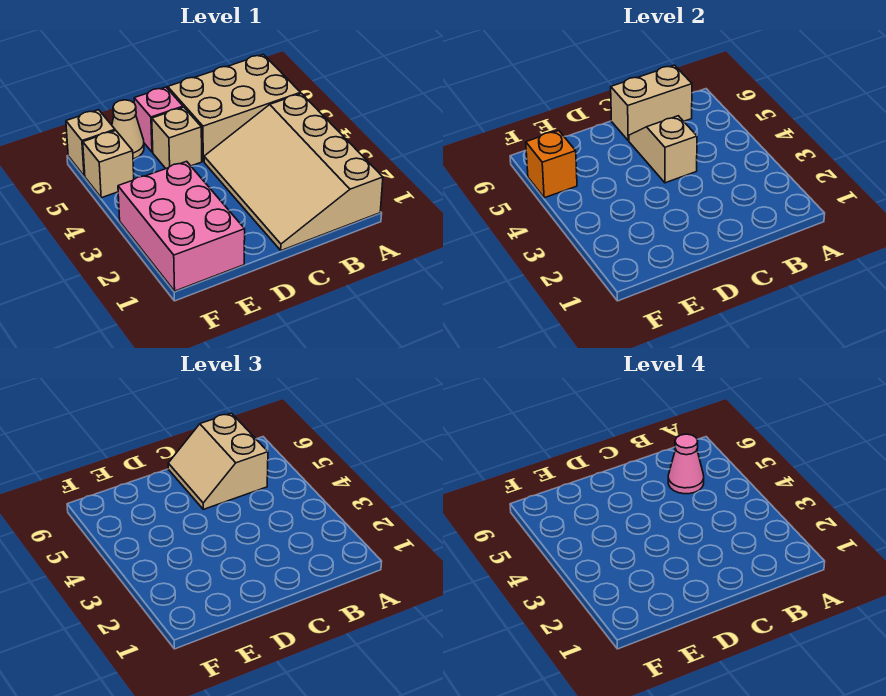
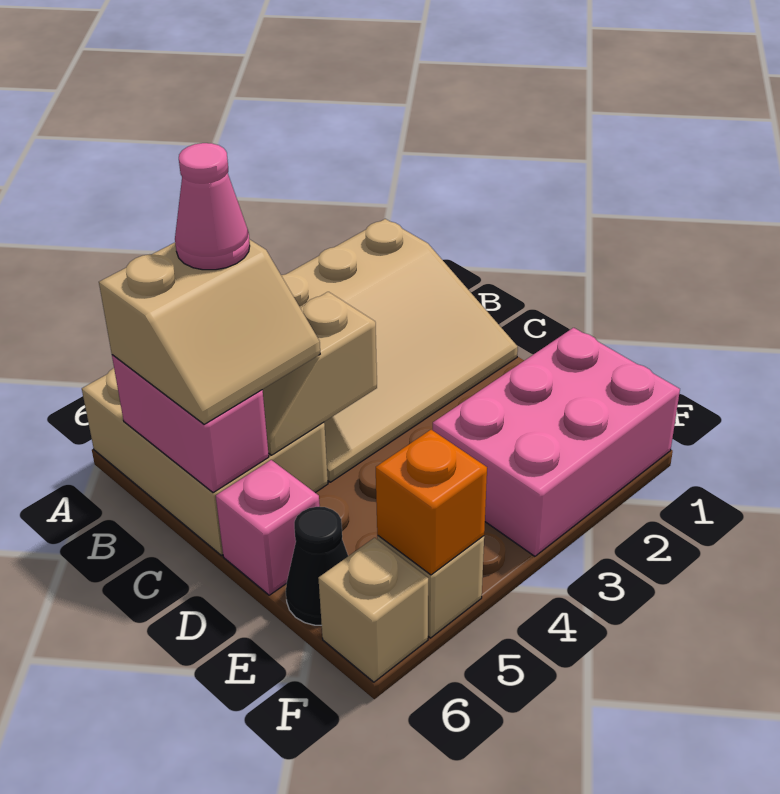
tan brick B6:C6 level 2 -> pink brick B6:C6 level 2
tan brick D5 level 1 -> none
tan cone E6 level 1 -> black cone E6 level 1

